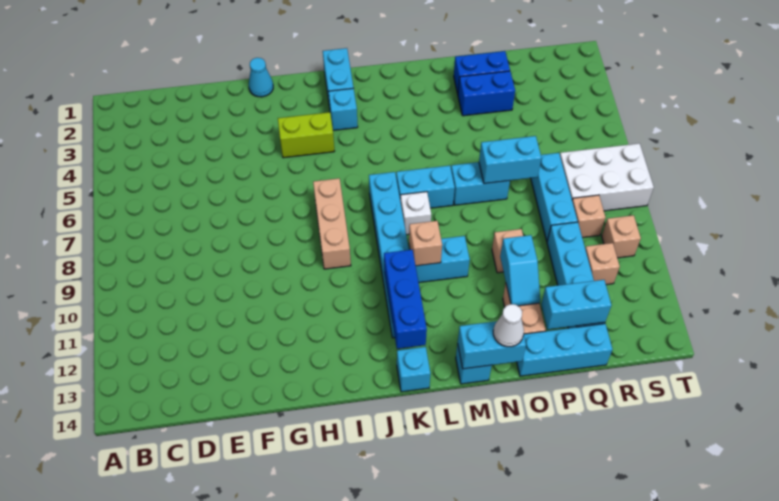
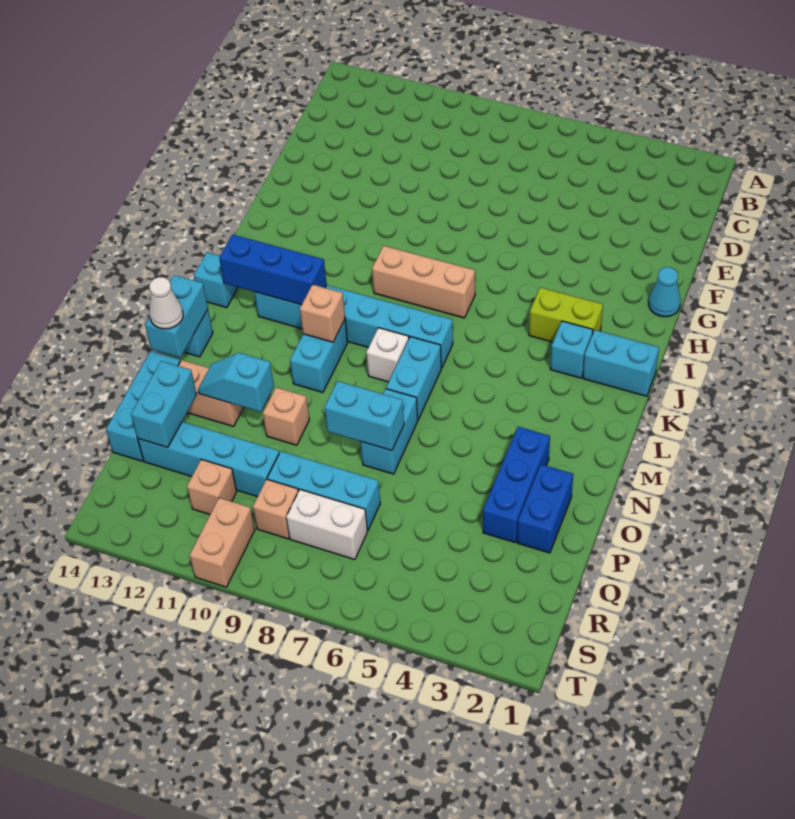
lime brick H4:I4 level 1 -> lime brick I3:I4 level 1
blue brick O3:P3 level 1 -> blue brick N3:P3 level 1
cyan brick O7:P7 level 2 -> cyan brick O7:O8 level 2
white brick R7:T8 level 1 -> white brick R7:R8 level 1
tan brick S10 level 1 -> tan brick S10:T10 level 1

